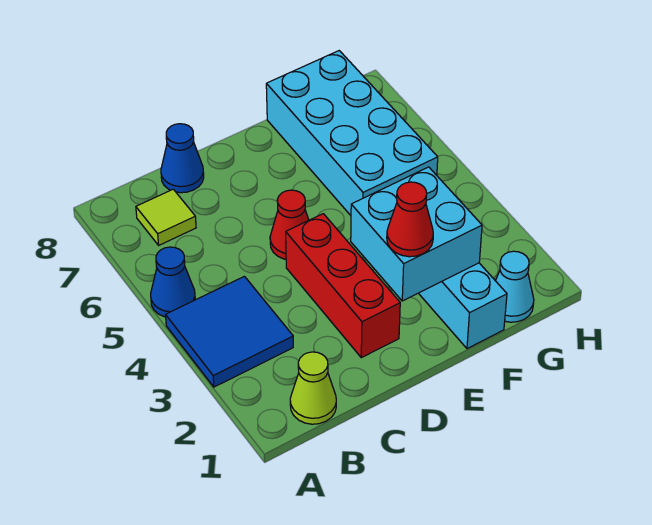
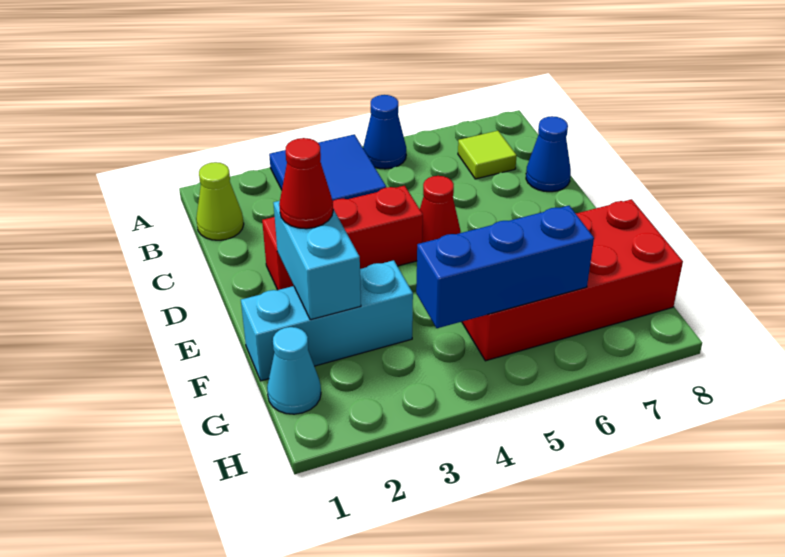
cyan brick E2:F3 level 2 -> cyan brick E2:F2 level 2
cyan brick F5:G8 level 1 -> red brick F5:G8 level 1
none -> blue brick G4:G6 level 2

